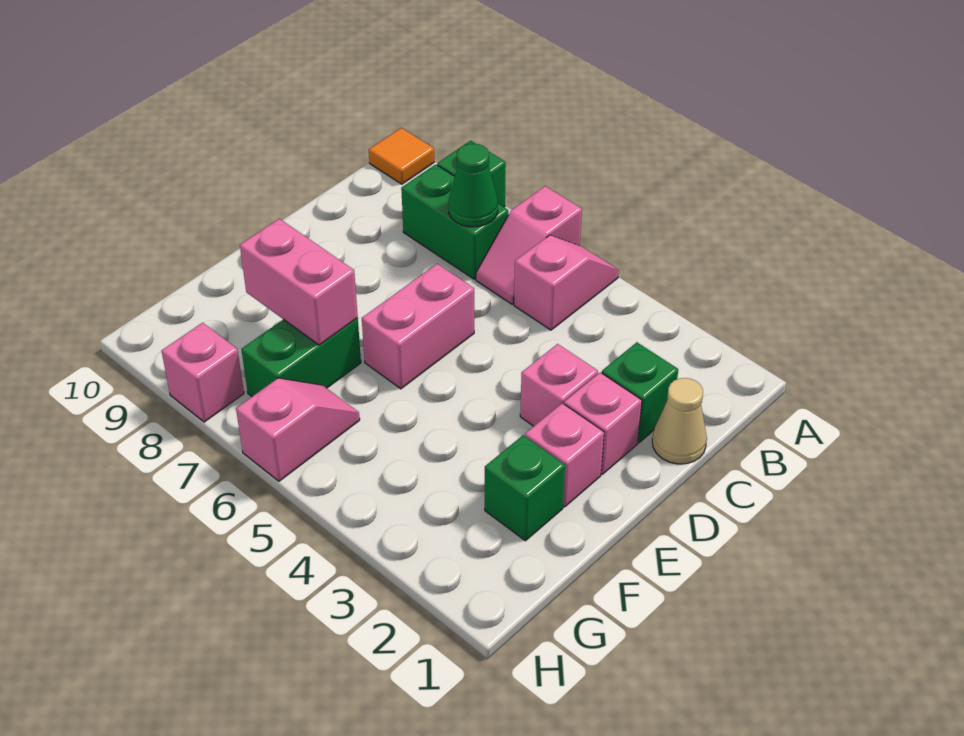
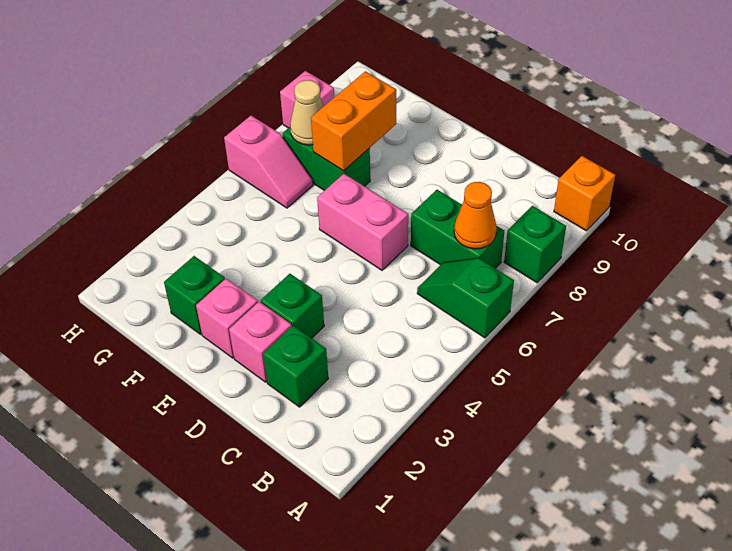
pink slope A5:B5 level 1 top B -> none
pink slope A6:B6 level 1 top A -> green slope A6:B6 level 1 top A
orange tile A10 level 1 -> orange brick A10 level 1
green brick B7:B8 level 1 -> green brick B7:C7 level 1
green cone B7 level 2 -> orange cone B7 level 2
tan cone C1 level 1 -> tan cone G7 level 2
pink brick D3 level 1 -> green brick D3 level 1
pink brick F7:F8 level 2 -> orange brick F7:F8 level 2

